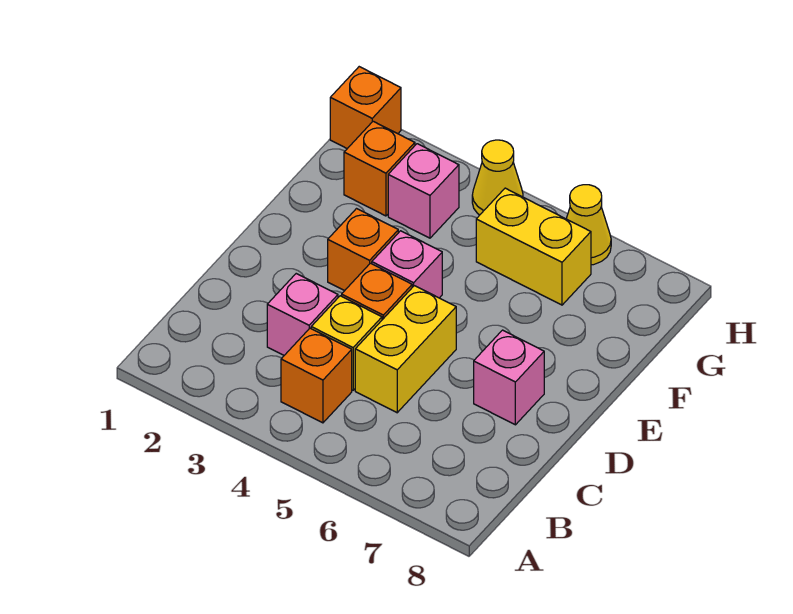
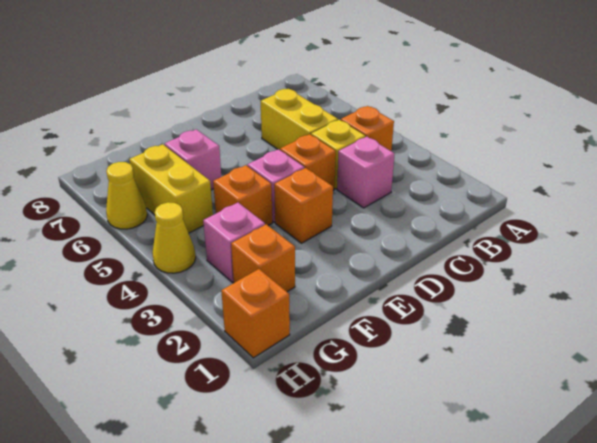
yellow brick C5:D5 level 1 -> yellow brick C5:C6 level 1
pink brick D7 level 1 -> pink brick F6 level 1
none -> orange brick F4 level 1

